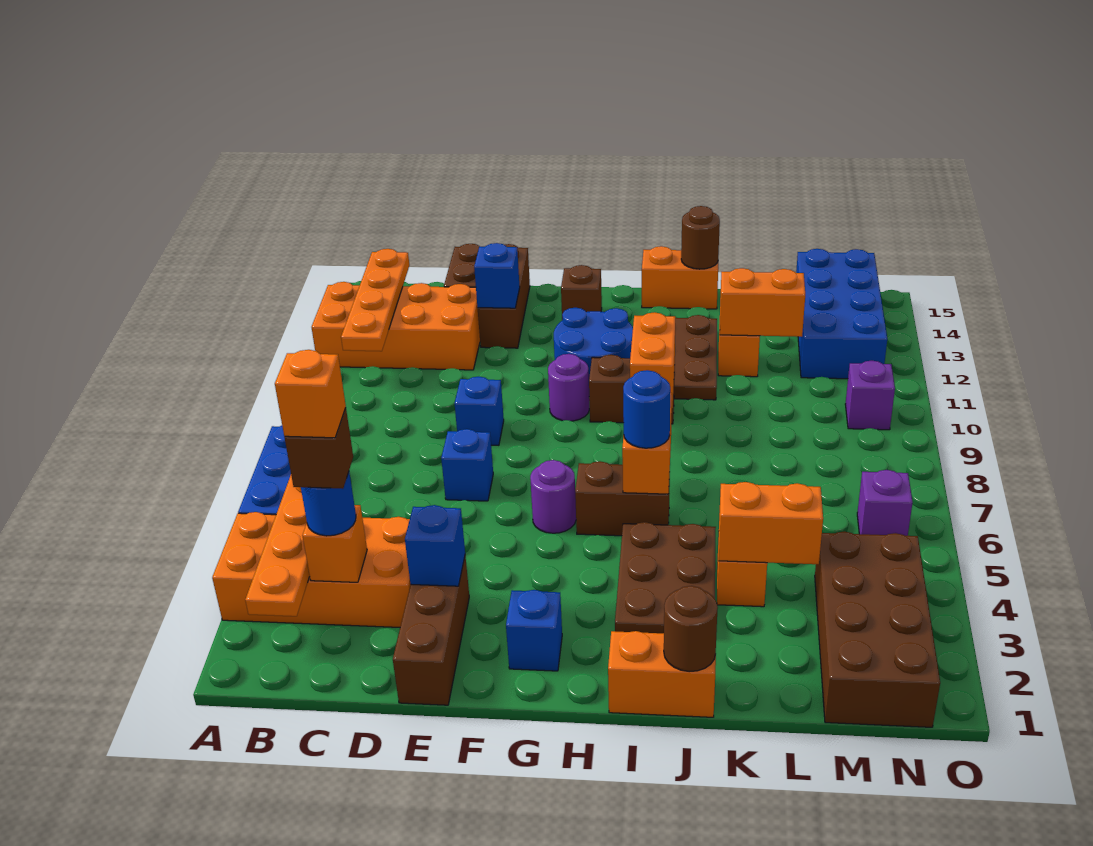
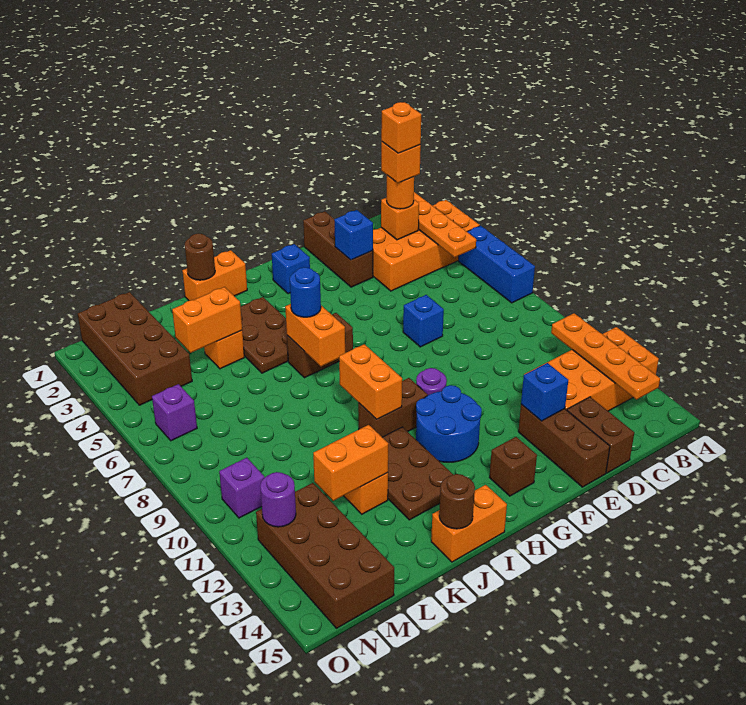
blue round brick C3 level 3 -> orange round brick C3 level 3
brown brick C3 level 4 -> orange brick C3 level 4
blue brick E9 level 1 -> none
purple round brick G6 level 1 -> purple round brick N12 level 2
blue brick M12:N15 level 1 -> brown brick M12:N15 level 1

